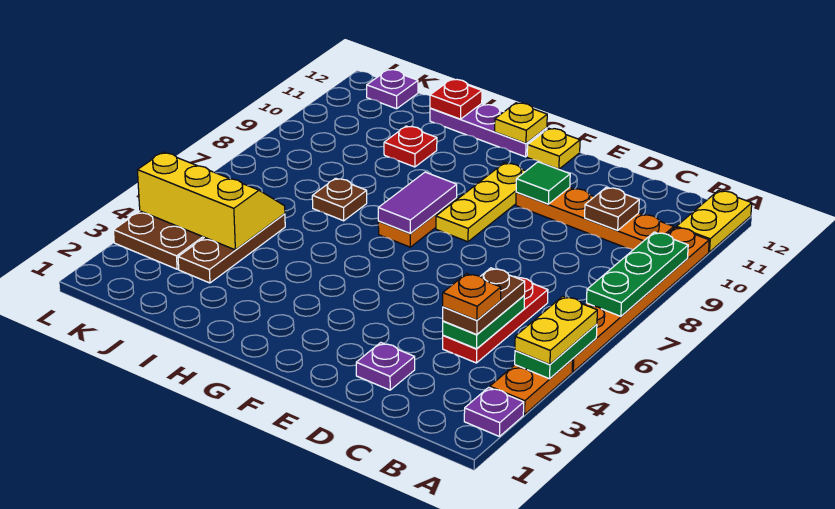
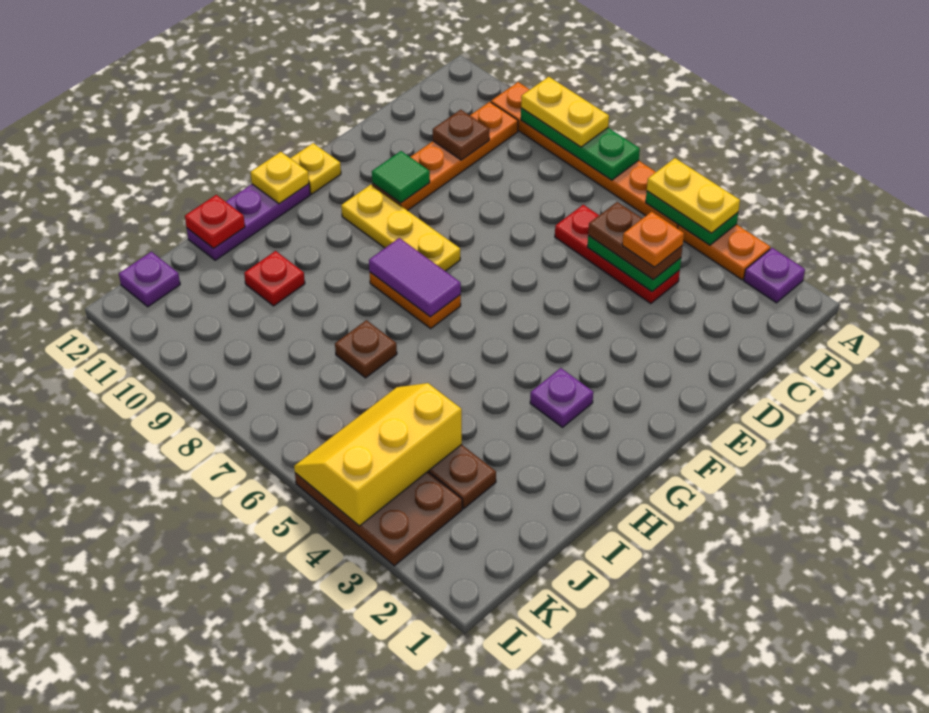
yellow plate A11:A12 level 1 -> yellow plate A8:A9 level 3
purple plate D2 level 1 -> purple plate G3 level 1

